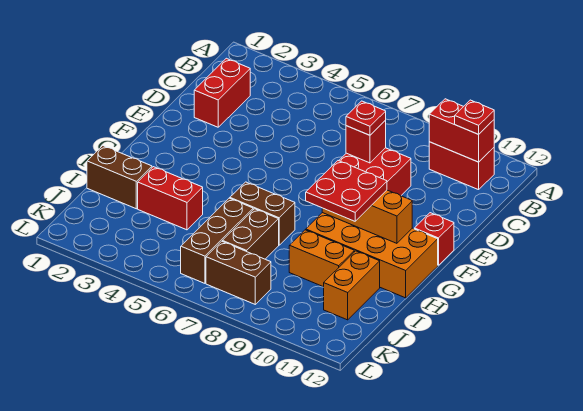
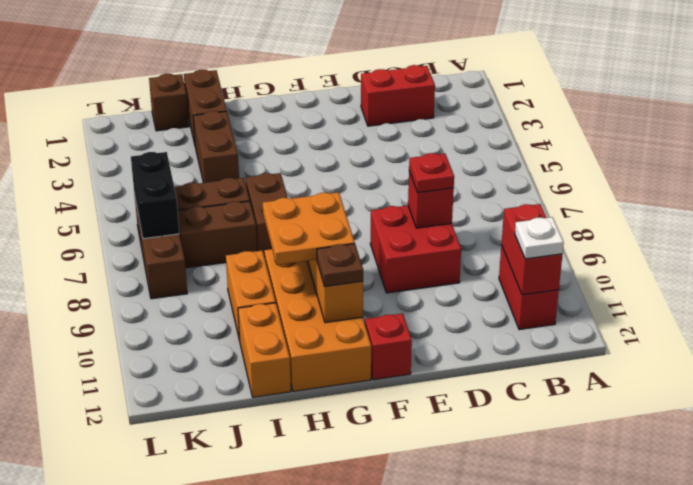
red plate B11 level 3 -> white plate B11 level 3
red plate G9:H10 level 3 -> orange plate G9:H10 level 3
none -> brown plate G11 level 3
red brick I3:I4 level 1 -> brown brick I3:I4 level 1
orange brick I11:J11 level 1 -> orange brick I11:I12 level 1
none -> brown brick J1 level 1
none -> black brick K6:K7 level 2

